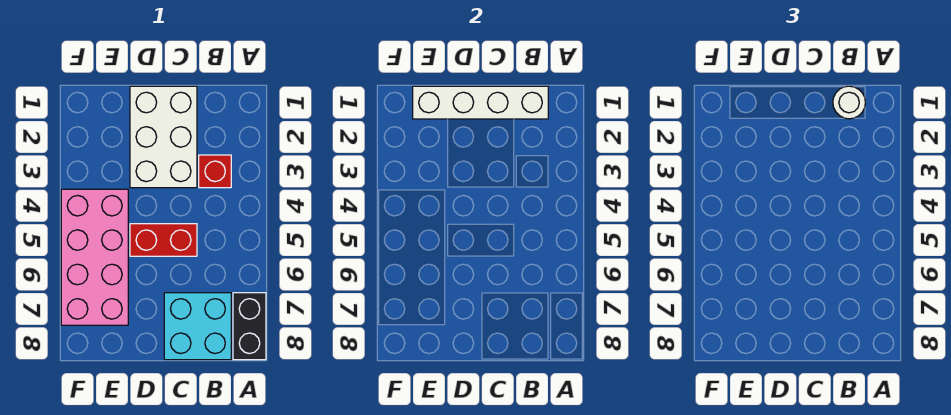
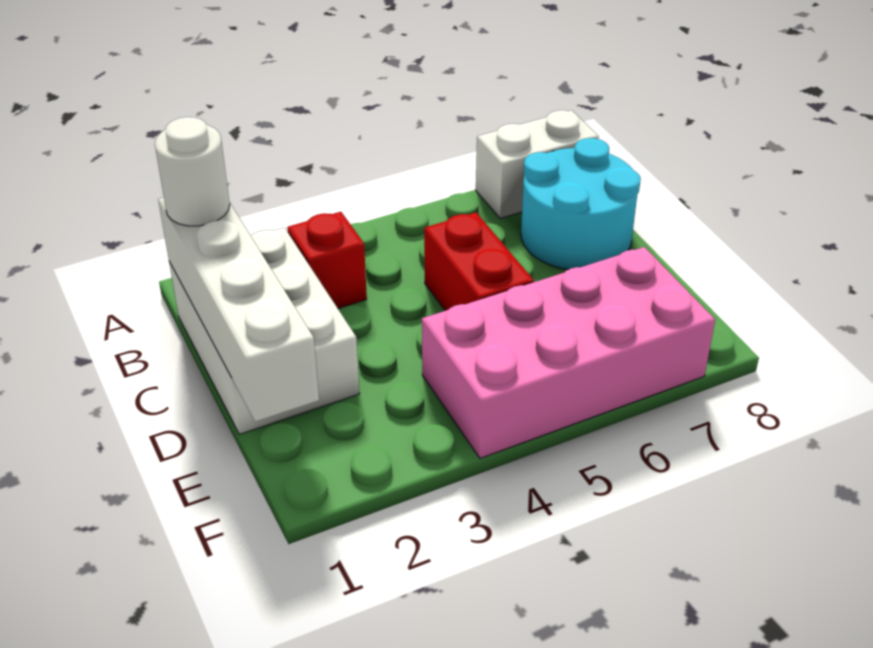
black brick A7:A8 level 1 -> white brick A7:A8 level 1
cyan brick B7:C8 level 1 -> cyan round brick B7:C8 level 1
white brick C1:D3 level 1 -> white brick B1:D2 level 1

